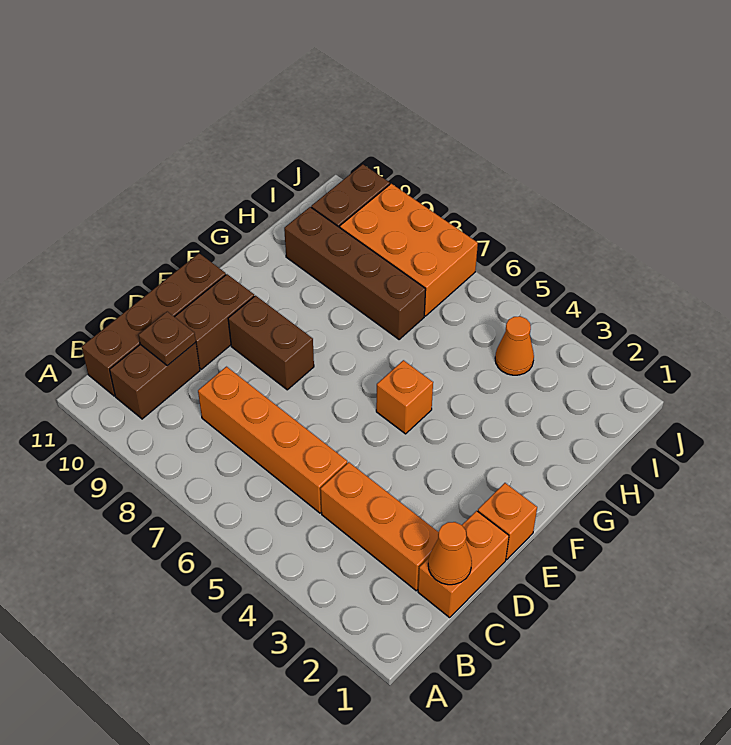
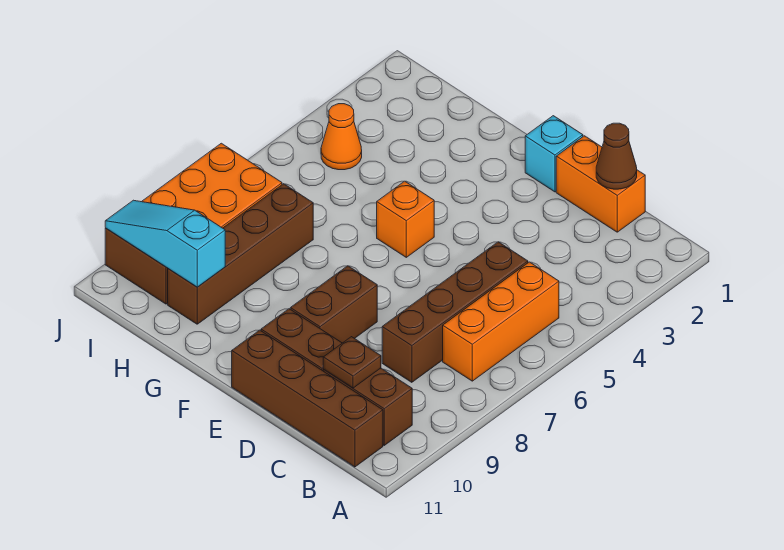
orange cone C1 level 2 -> brown cone C1 level 2
orange brick C2:C4 level 1 -> orange brick B5:B7 level 1
orange brick C5:C8 level 1 -> brown brick C5:C8 level 1
orange brick E1 level 1 -> cyan brick E1 level 1
none -> cyan slope H10:J10 level 2 top H

